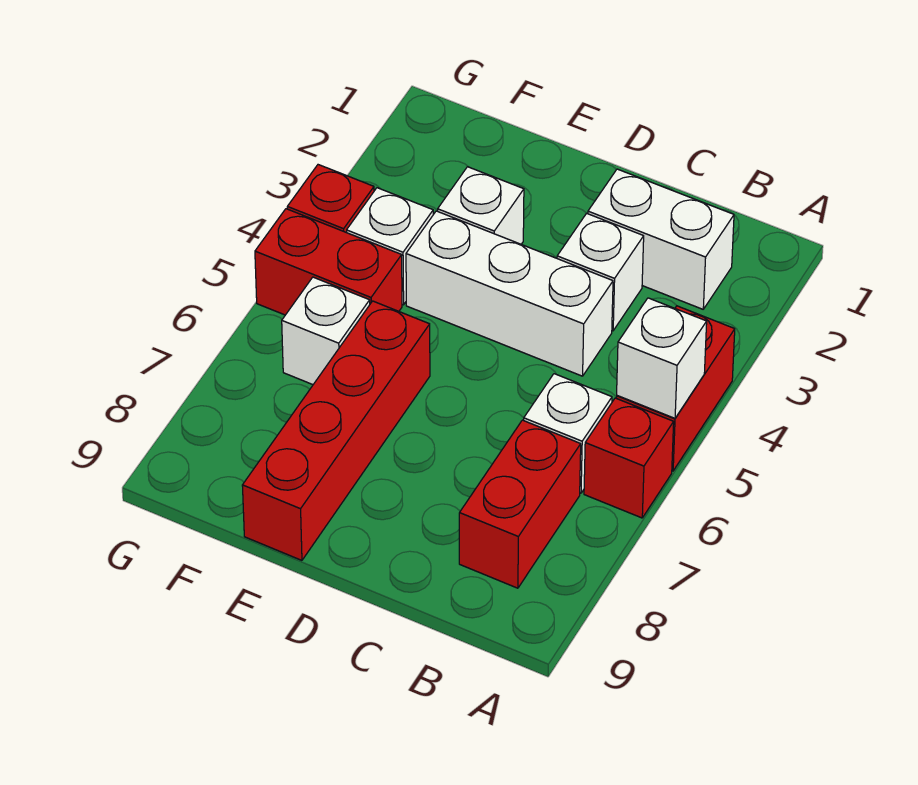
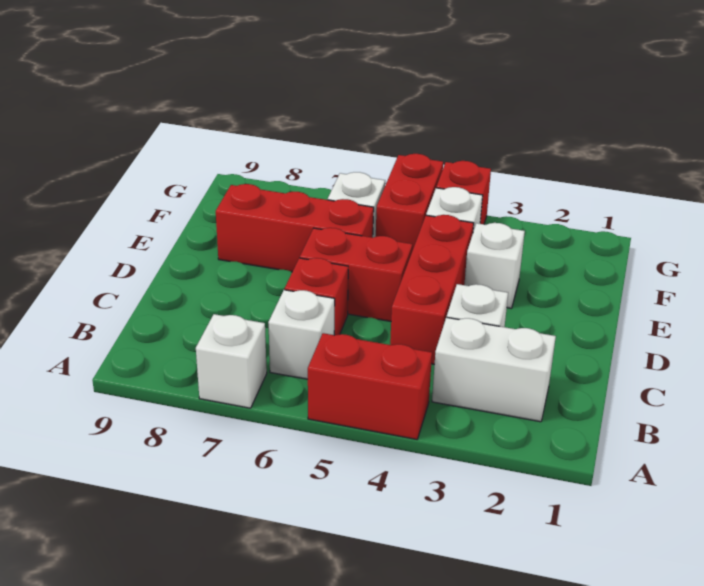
white brick A5 level 2 -> white brick A7 level 1
red brick A6 level 1 -> red brick C6 level 1
white brick B2:C2 level 1 -> white brick B2:B3 level 1
red brick B7:B8 level 1 -> red brick D5:D6 level 1
white brick C4:E4 level 1 -> red brick C4:E4 level 1
red brick E6:E9 level 1 -> red brick E6:E8 level 1

